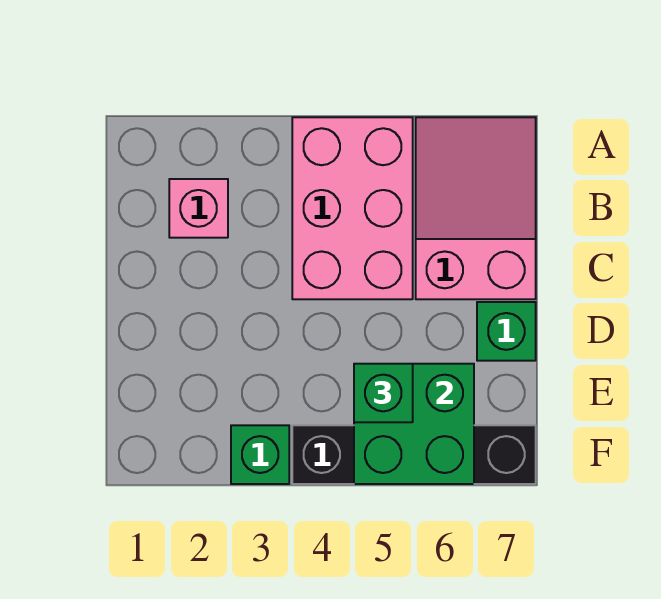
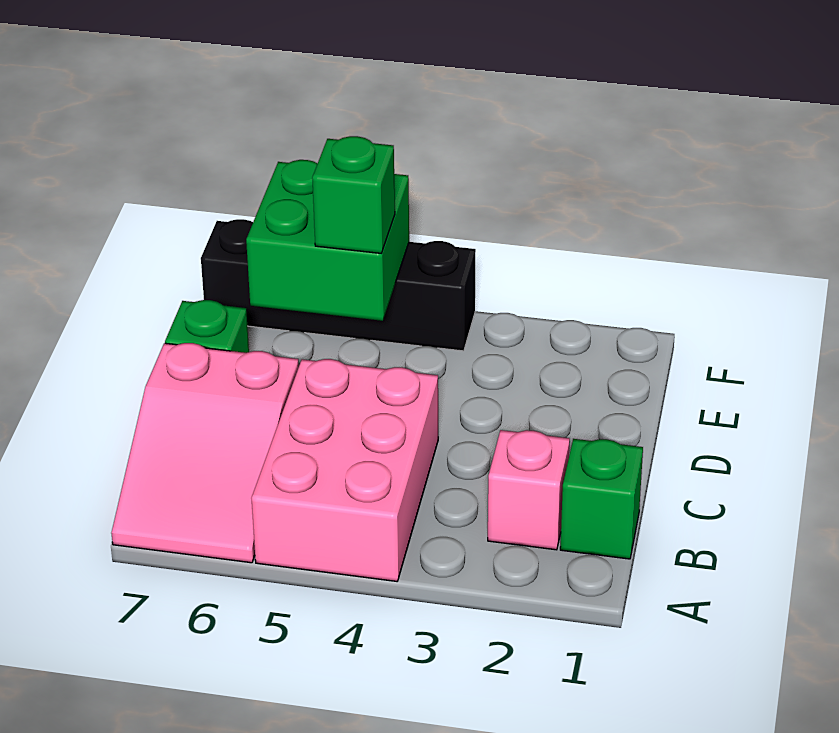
green brick F3 level 1 -> green brick B1 level 1

